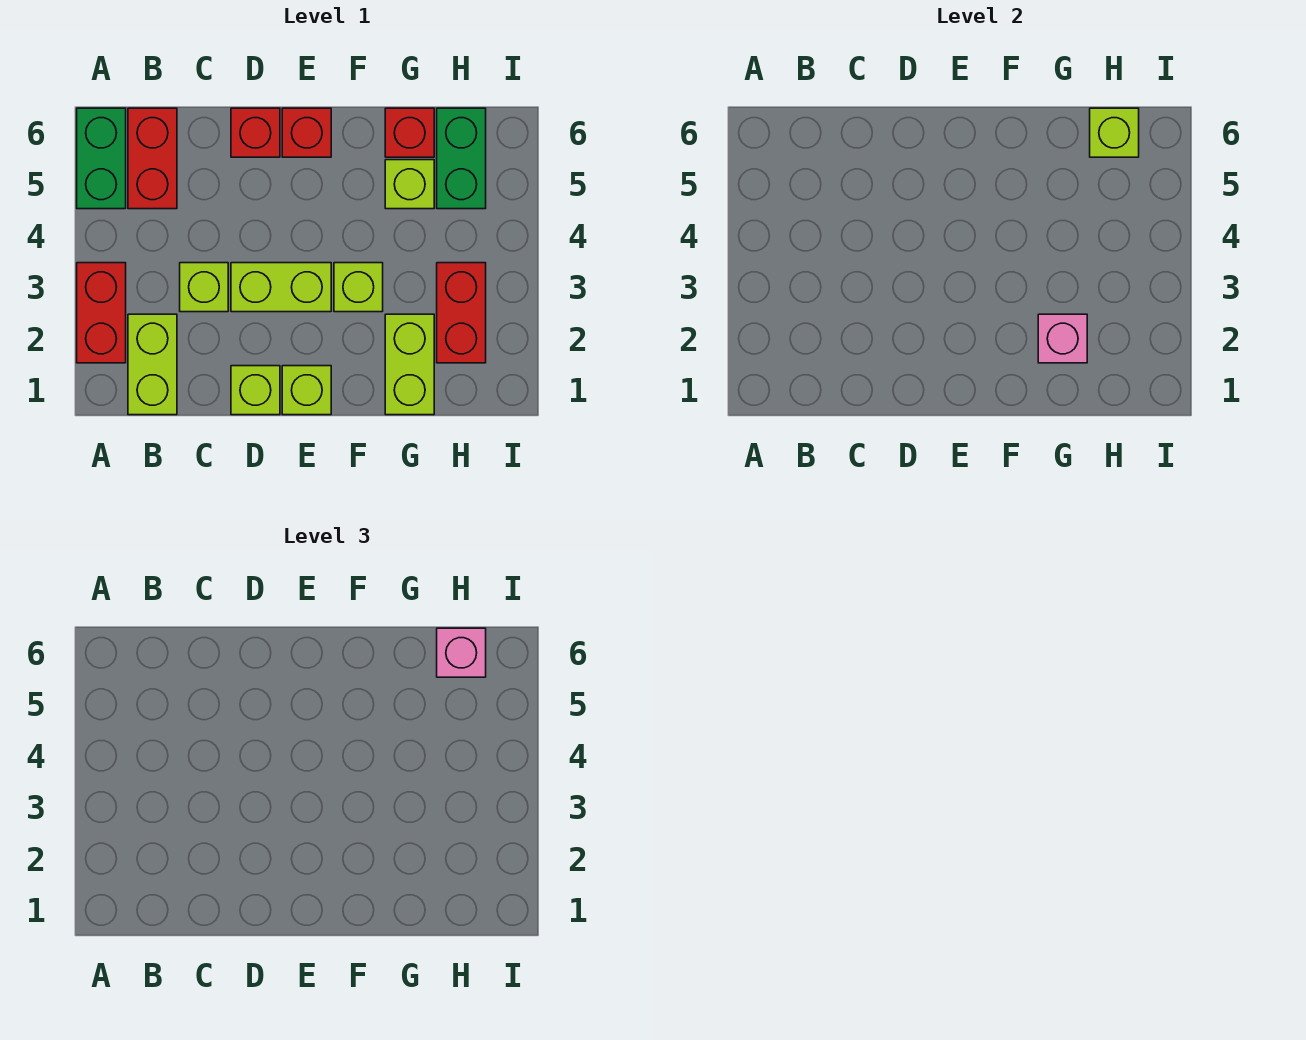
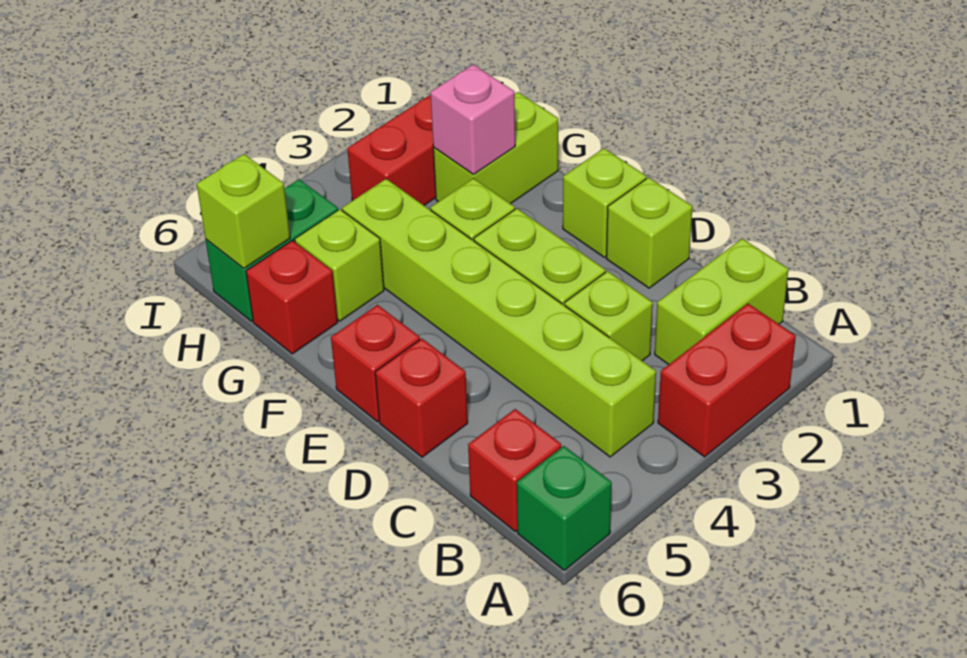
green brick A5:A6 level 1 -> green brick A6 level 1
none -> lime brick B4:G4 level 1
red brick B5:B6 level 1 -> red brick B6 level 1
pink brick H6 level 3 -> none

